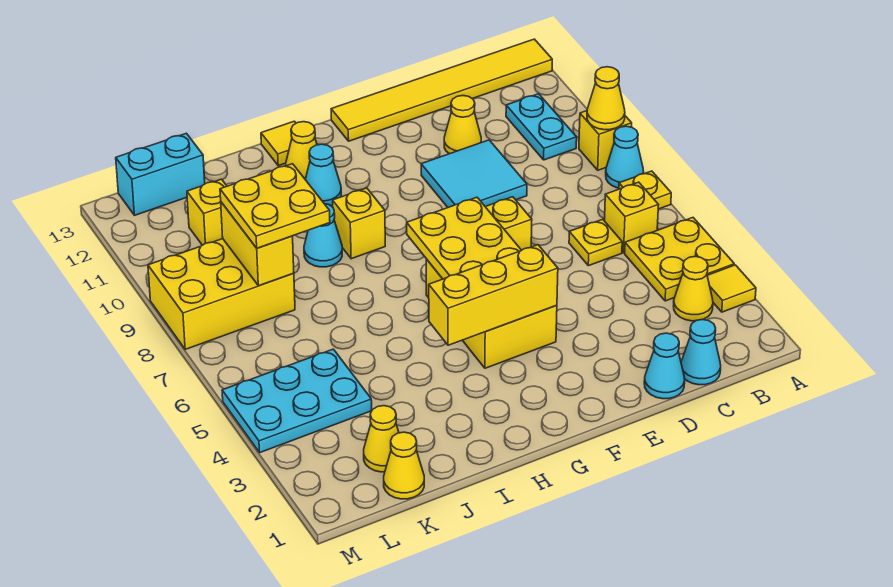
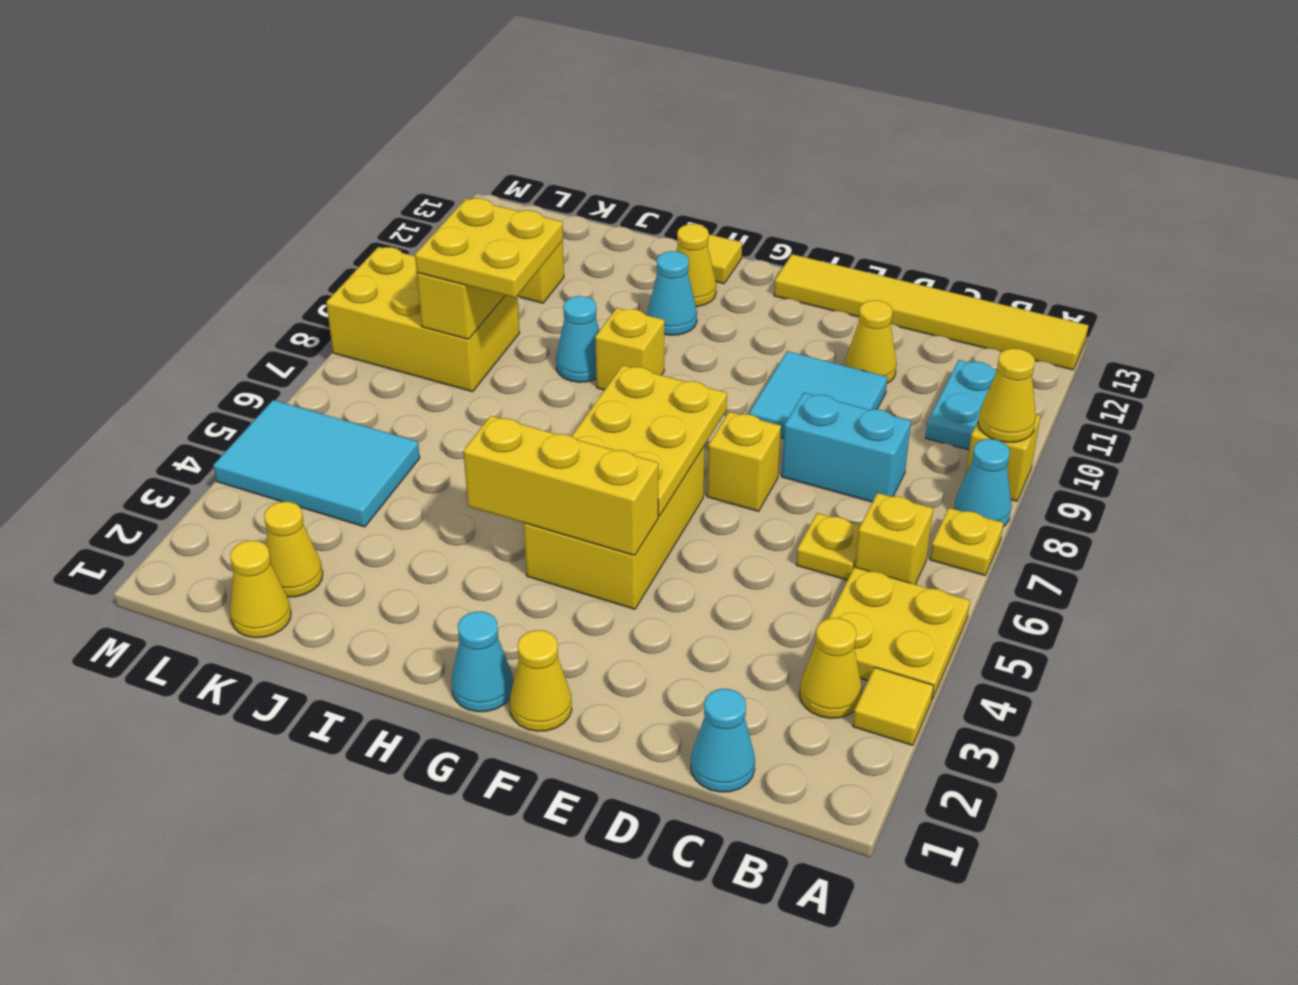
cyan cone D1 level 1 -> cyan cone G1 level 1
none -> yellow cone F1 level 1
cyan plate K4:M5 level 1 -> cyan tile K4:M5 level 1
cyan brick K13:L13 level 1 -> cyan brick C8:D8 level 1

